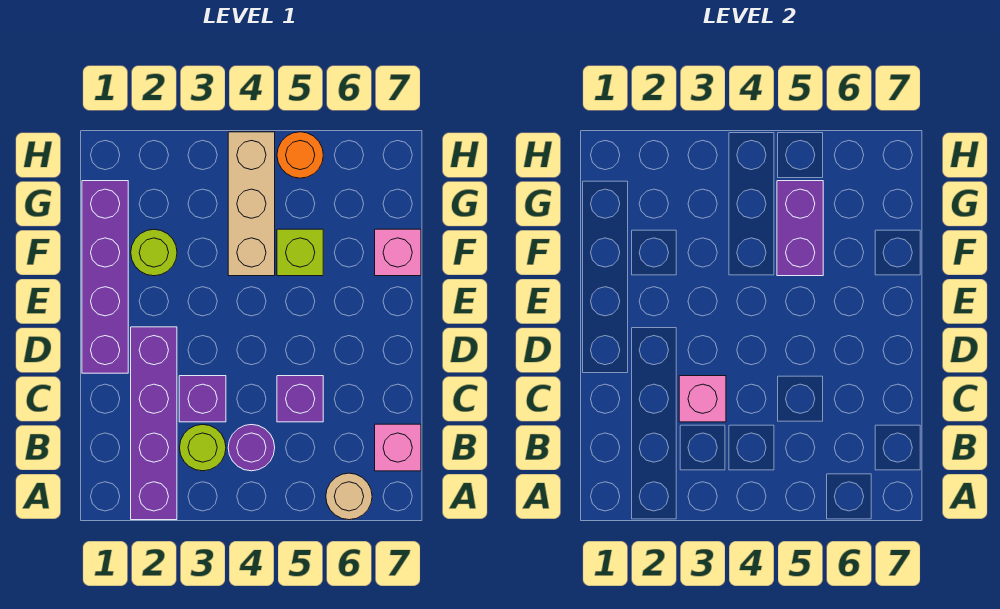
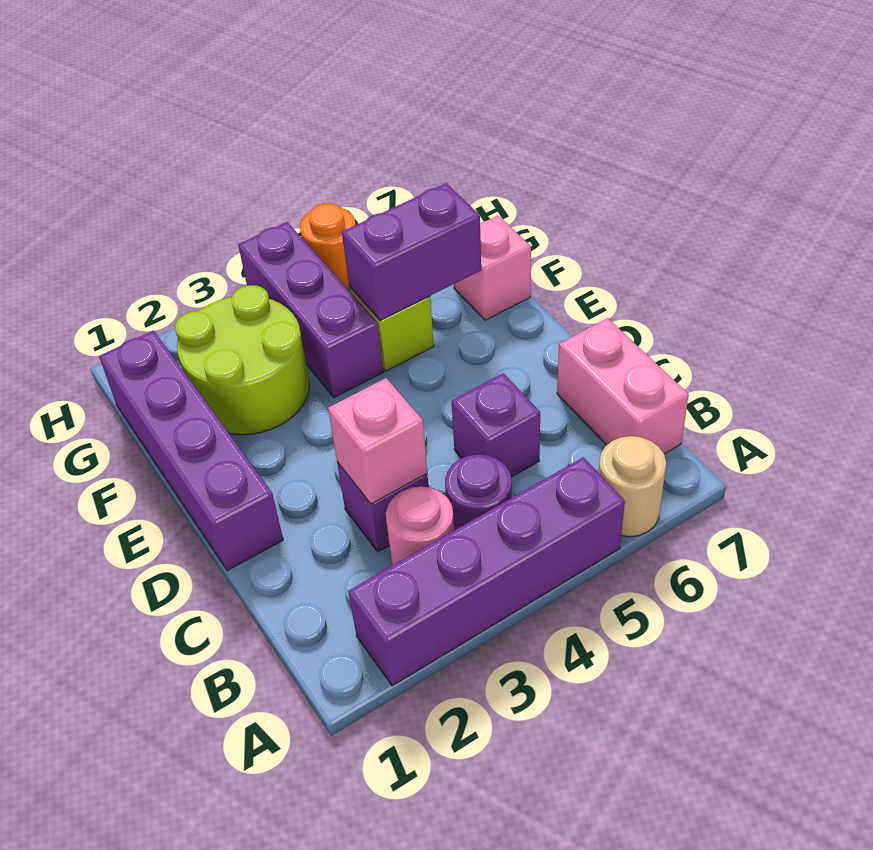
purple brick A2:D2 level 1 -> purple brick A2:A5 level 1
lime round brick B3 level 1 -> pink round brick B3 level 1
pink brick B7 level 1 -> pink brick B7:C7 level 1
lime round brick F2 level 1 -> lime round brick F2:G3 level 1
tan brick F4:H4 level 1 -> purple brick F4:H4 level 1
purple brick F5:G5 level 2 -> purple brick F5:F6 level 2

